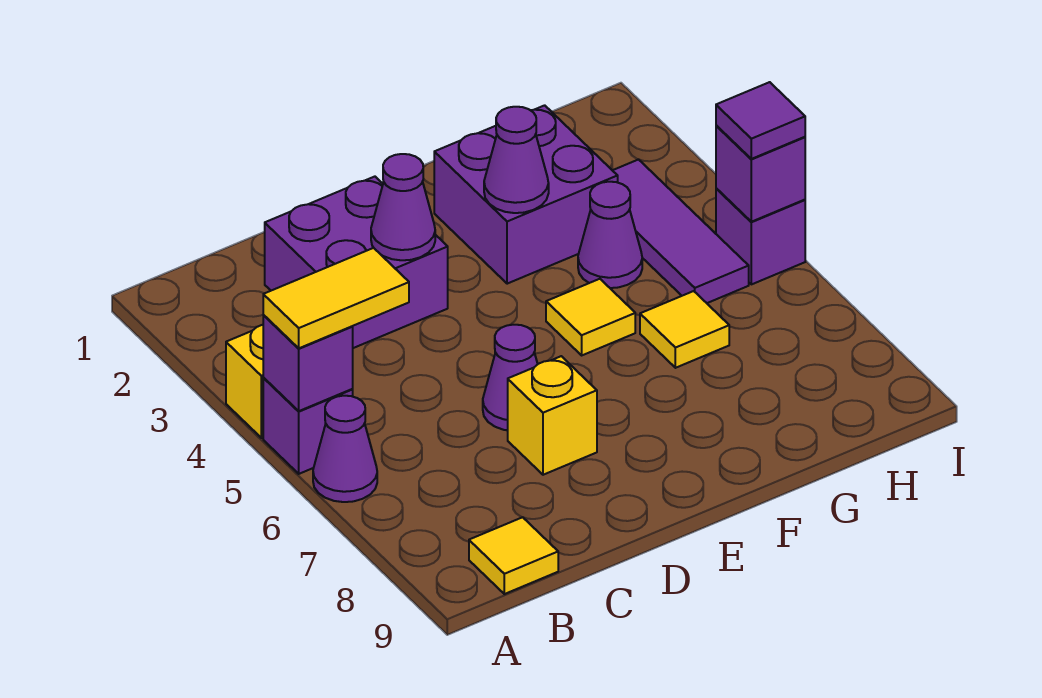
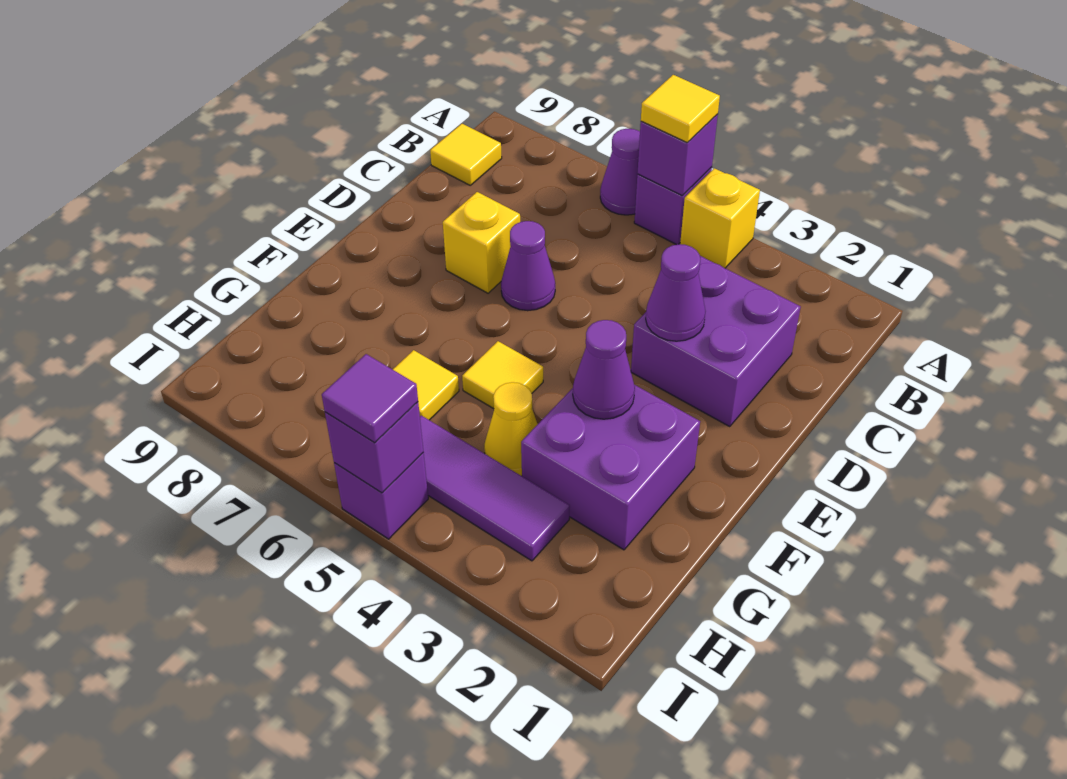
yellow tile A5:B5 level 3 -> yellow tile A5 level 3
purple cone G4 level 1 -> yellow cone G4 level 1

